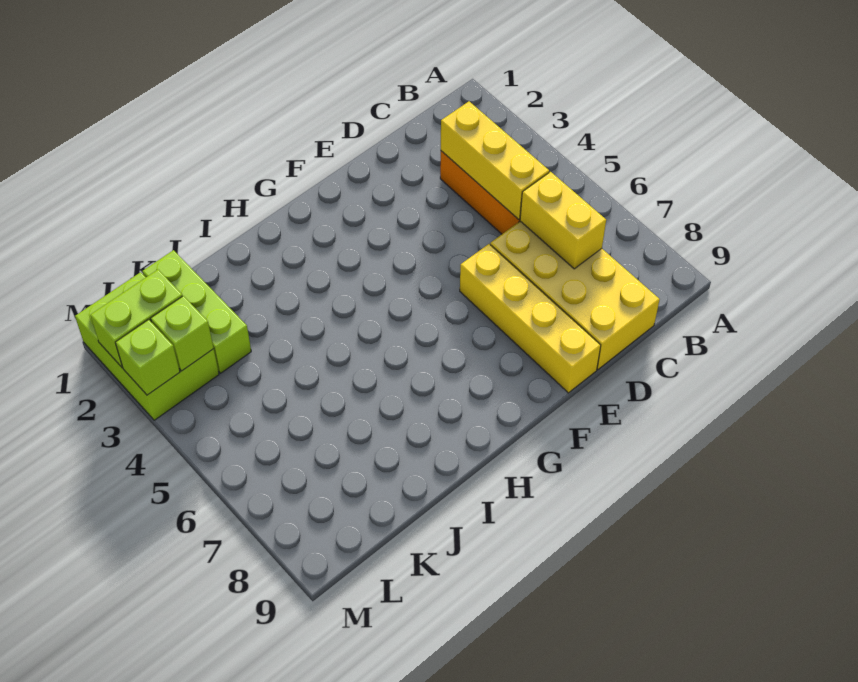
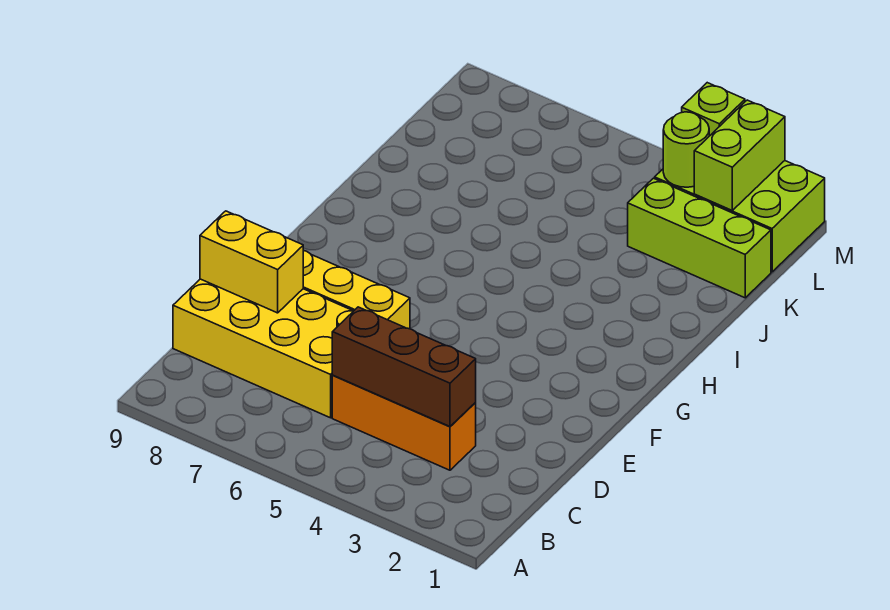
yellow brick C3:C5 level 2 -> brown brick C3:C5 level 2
yellow brick C6:C7 level 2 -> yellow brick D8:D9 level 2
lime brick L3 level 2 -> lime round brick L3 level 2

